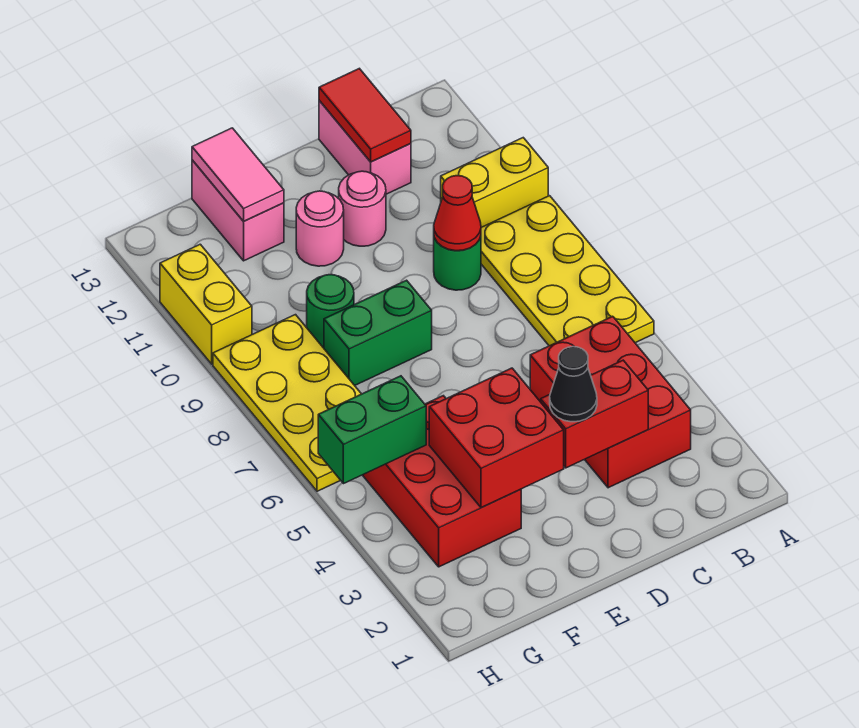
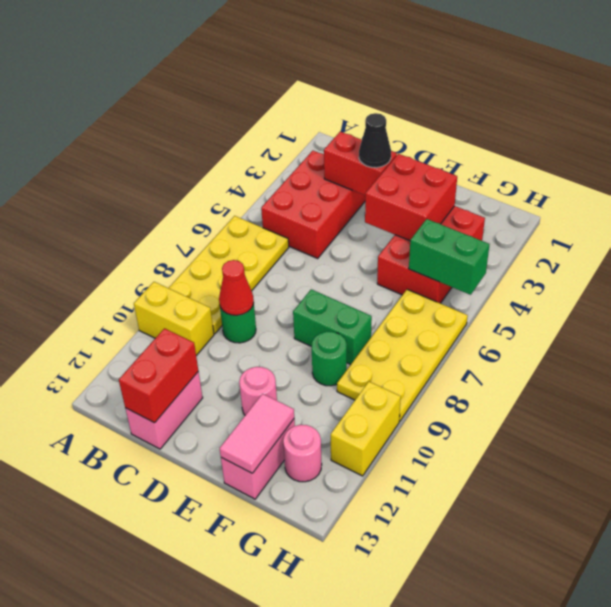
red tile C12:C13 level 2 -> red brick C12:C13 level 2
pink round brick D11 level 1 -> pink round brick G12 level 1

